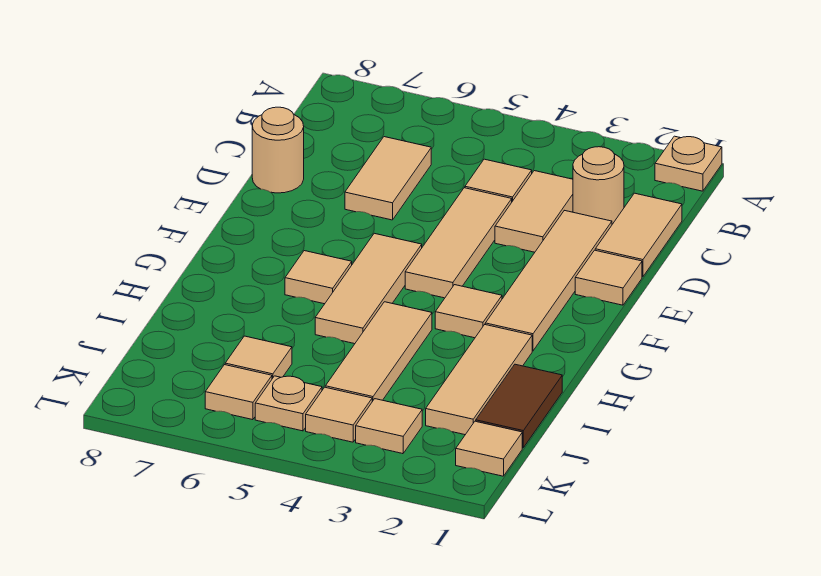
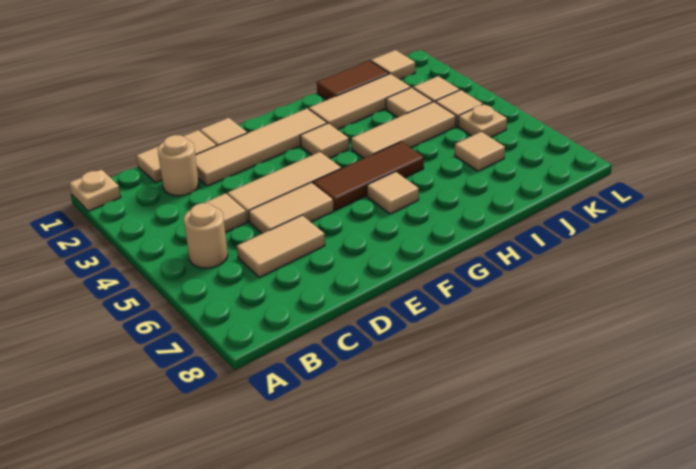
tan tile C3:D3 level 1 -> tan tile D5:E5 level 1
tan round brick D8 level 1 -> tan round brick B5 level 1
tan tile F5:H5 level 1 -> brown tile F5:H5 level 1
tan tile K6 level 1 -> tan tile J3 level 1

